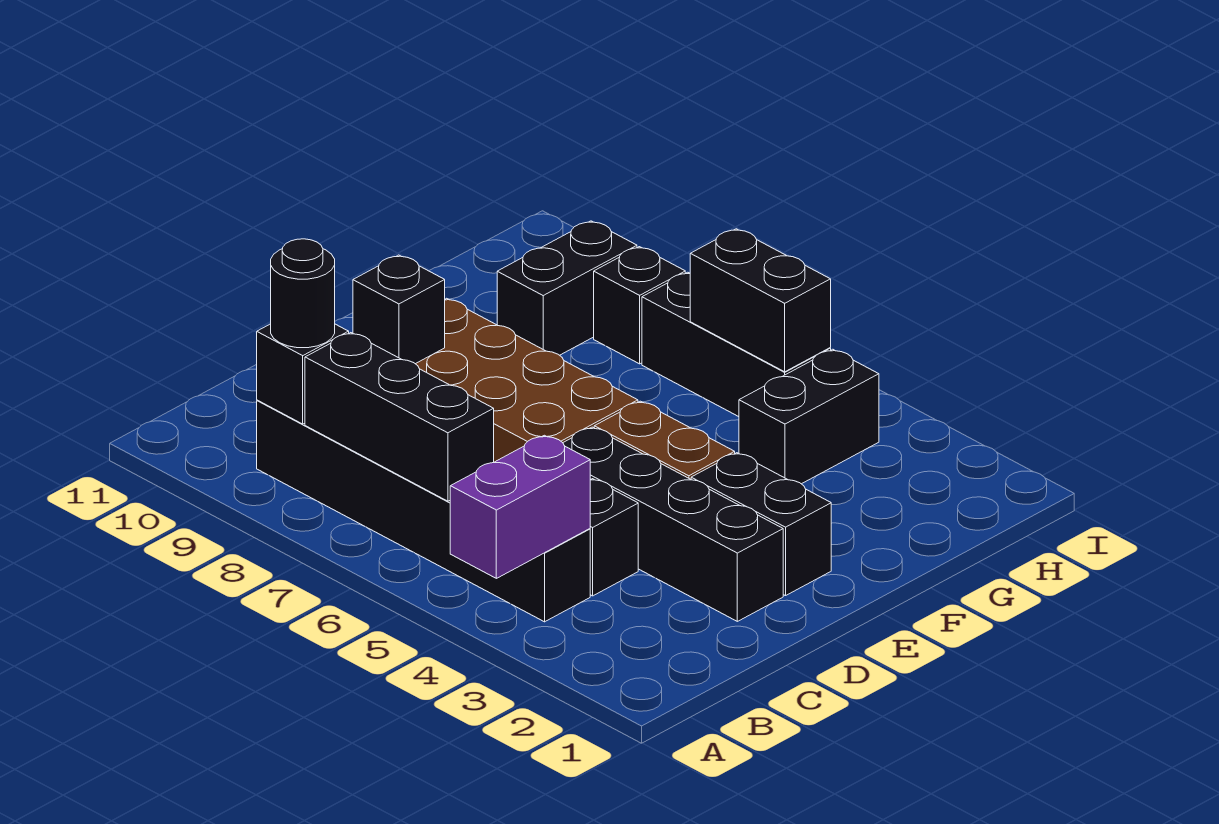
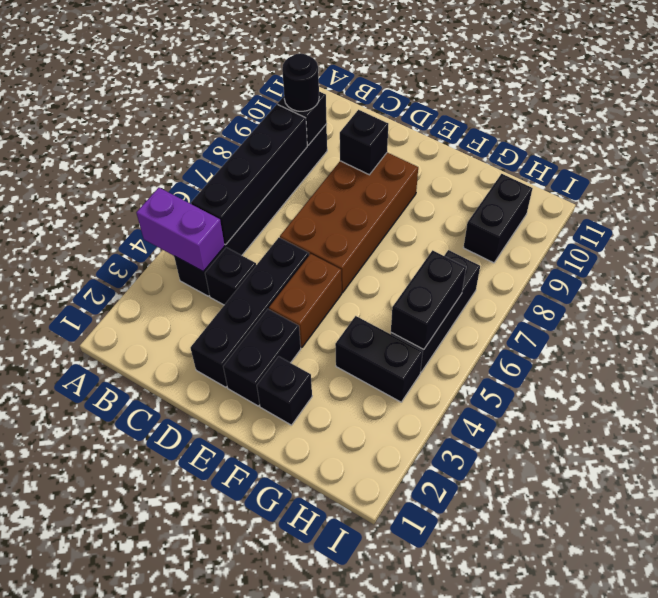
black brick B6:B8 level 2 -> black brick B5:B8 level 2
black brick G9:H9 level 1 -> black brick H9:H10 level 1
black brick H8 level 1 -> black brick F2 level 1

